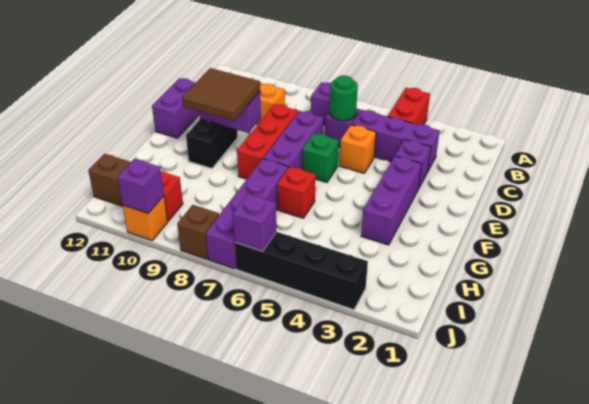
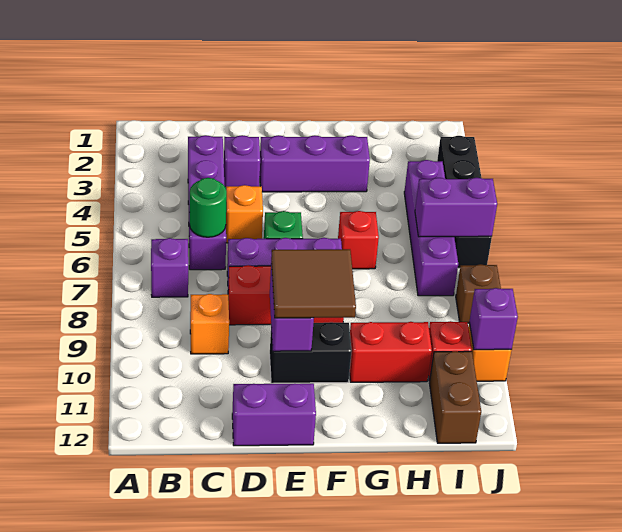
red brick A4:B4 level 1 -> red brick G10:H10 level 1
purple brick G7:J7 level 1 -> purple brick I4:I7 level 1
purple brick J6 level 2 -> purple brick I6:J6 level 2

